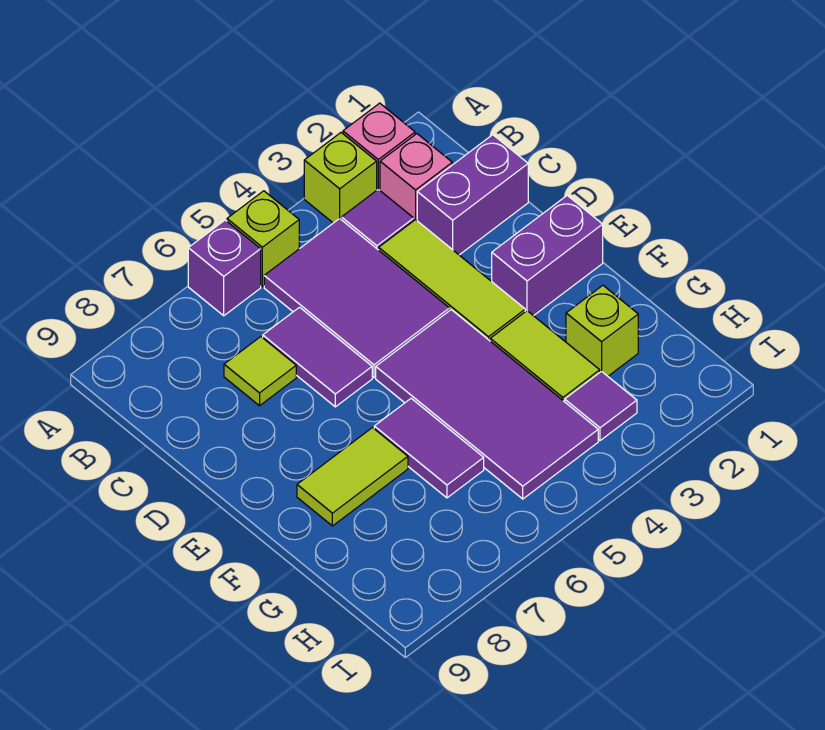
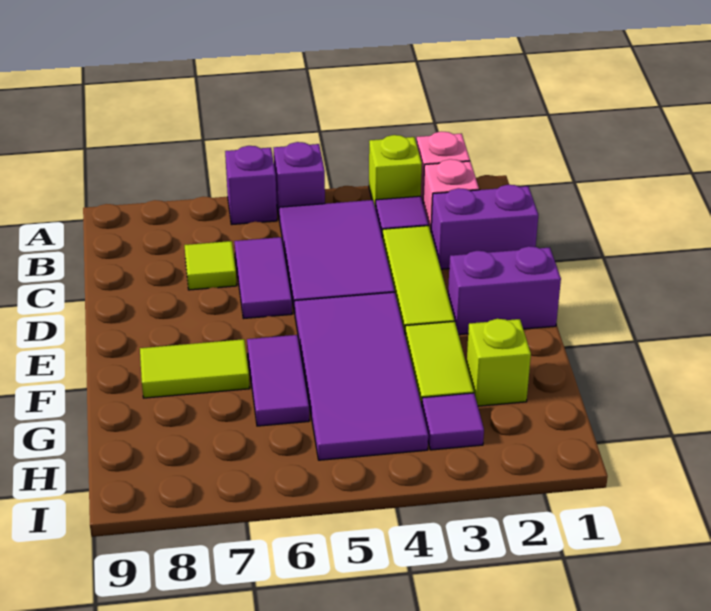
lime brick A5 level 1 -> purple brick A5 level 1

